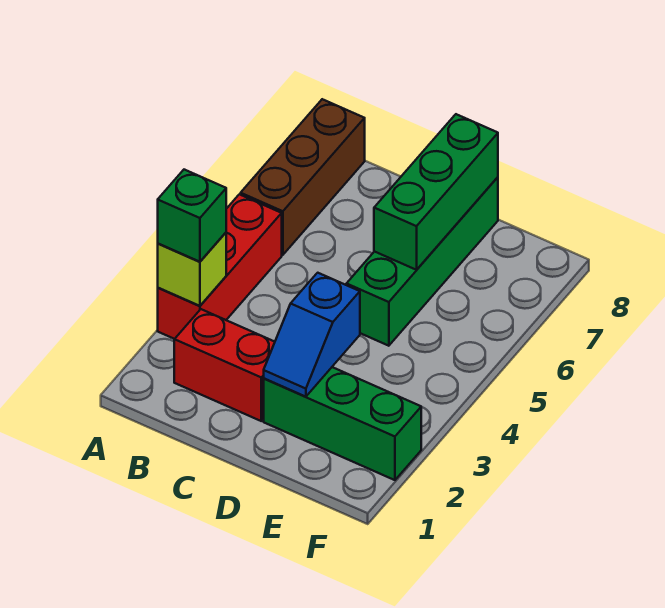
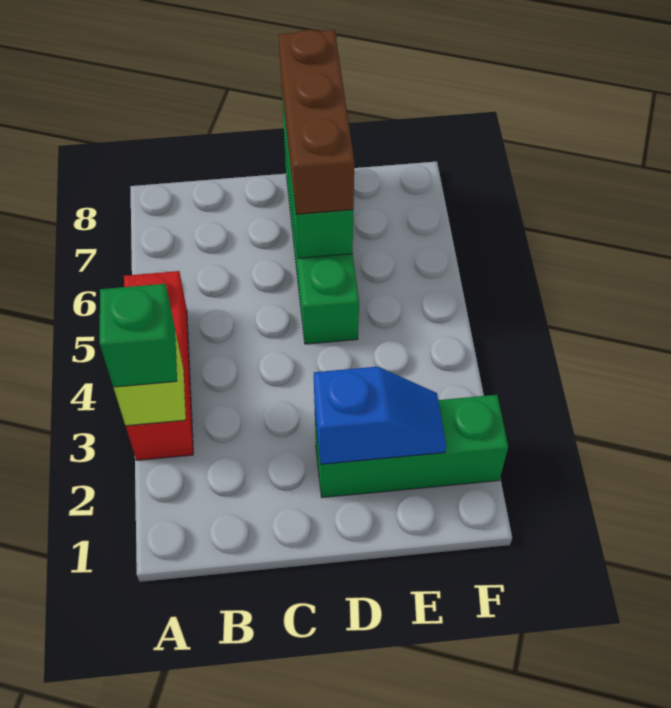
brown brick A6:A8 level 1 -> brown brick D6:D8 level 3
red brick B2:C2 level 1 -> none
blue slope D2:D3 level 2 top 3 -> blue slope D2:E2 level 2 top D

